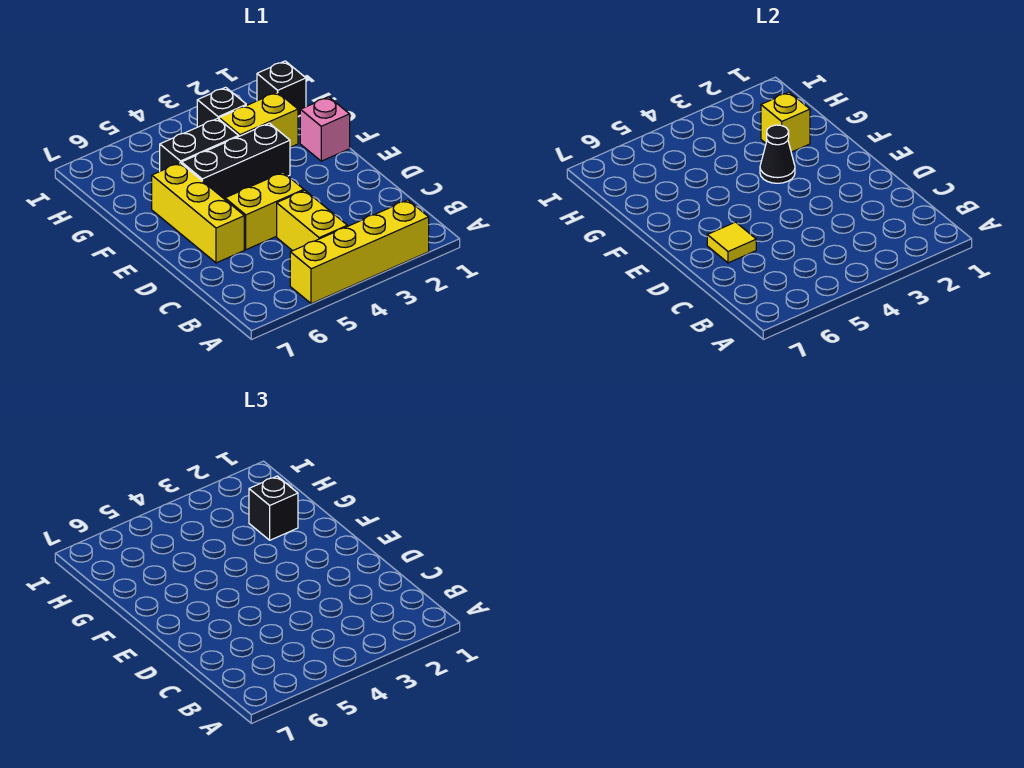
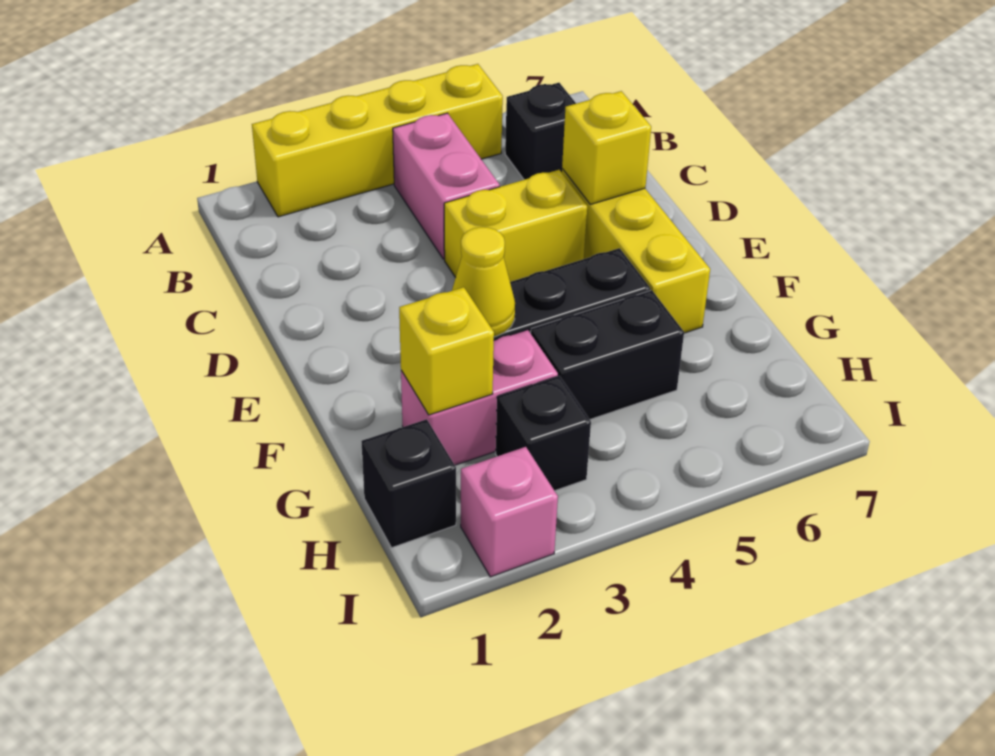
yellow brick B4:C4 level 1 -> pink brick B4:C4 level 1
yellow tile D6 level 2 -> yellow brick D6 level 2
pink brick F1 level 1 -> pink brick I2 level 1
black cone F3 level 2 -> yellow cone F3 level 2
yellow brick G2:G3 level 1 -> pink brick G2:G3 level 1
black brick G2 level 3 -> black brick B6 level 1

